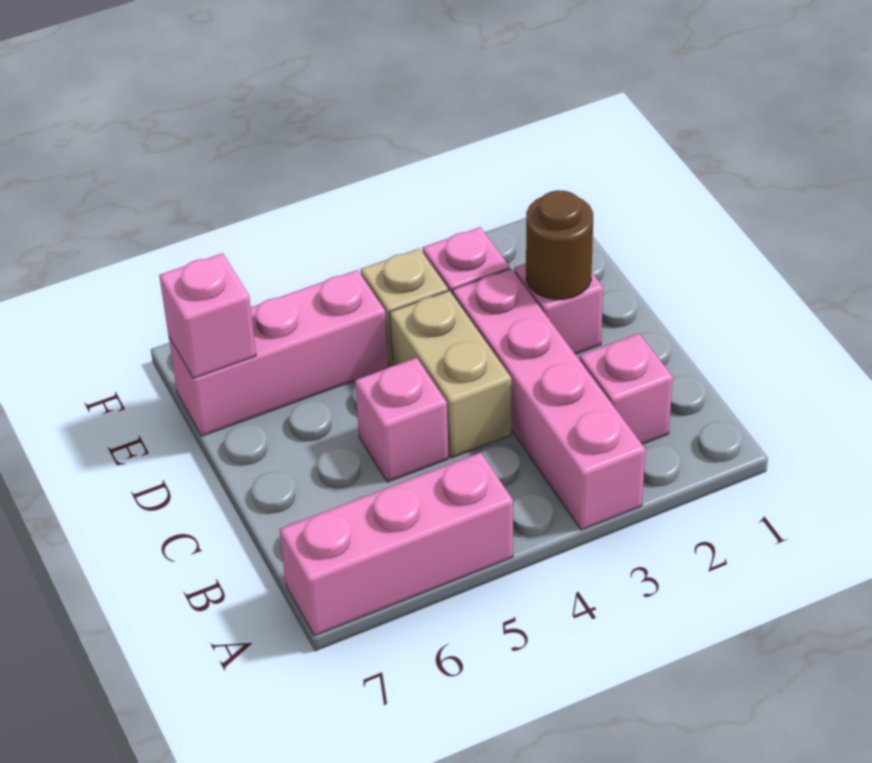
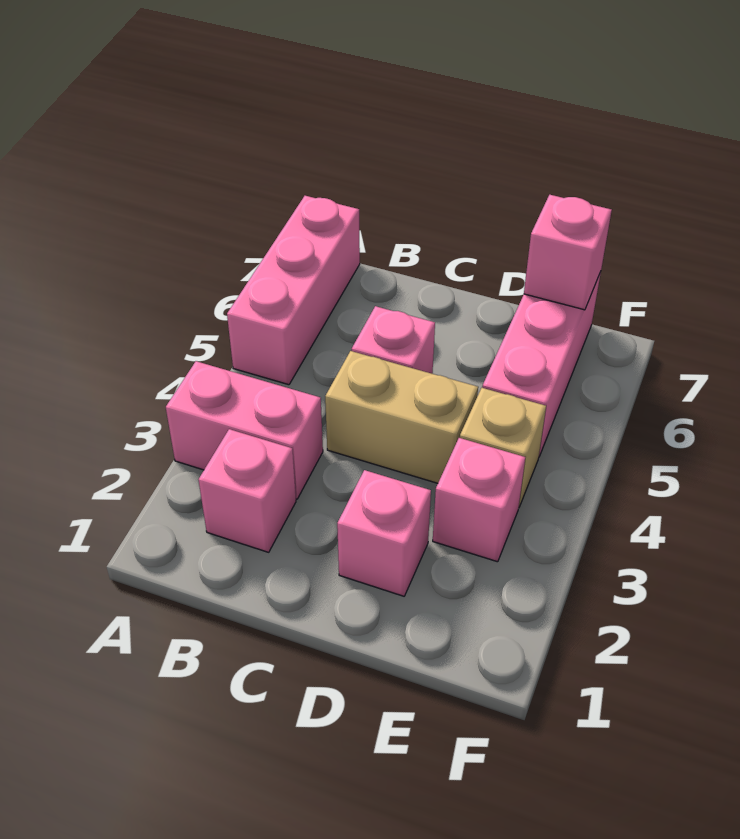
pink brick A3:D3 level 1 -> pink brick A3:B3 level 1
brown round brick D2 level 2 -> none

